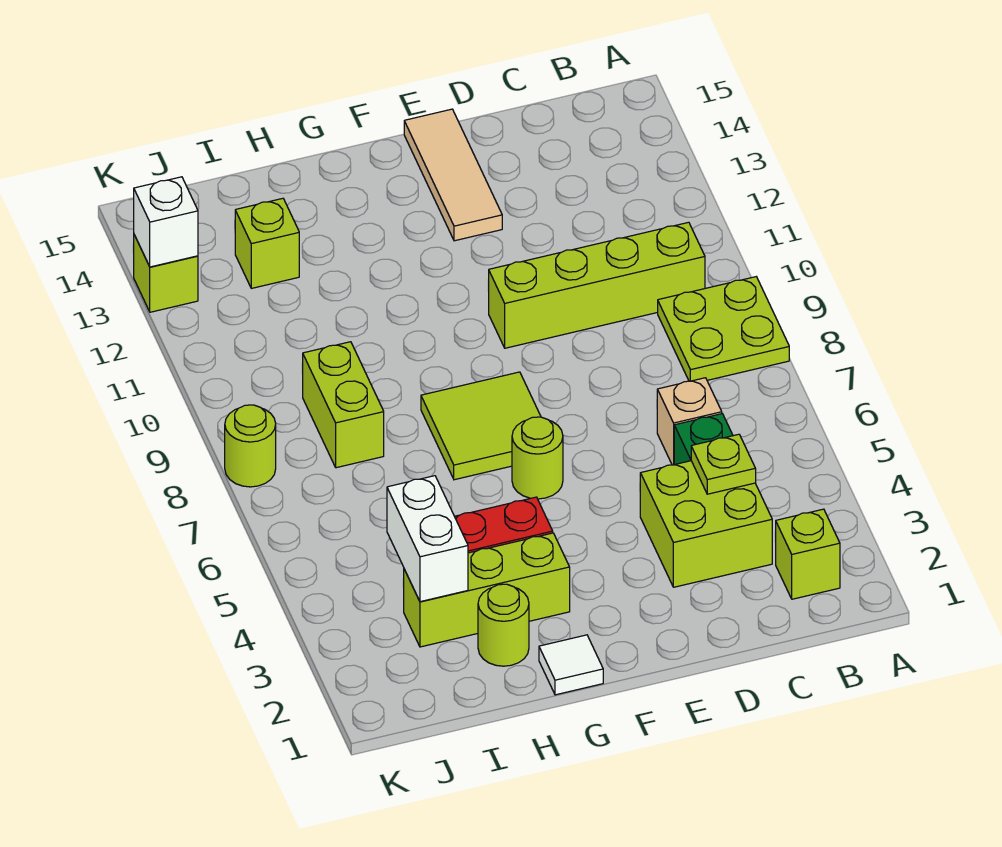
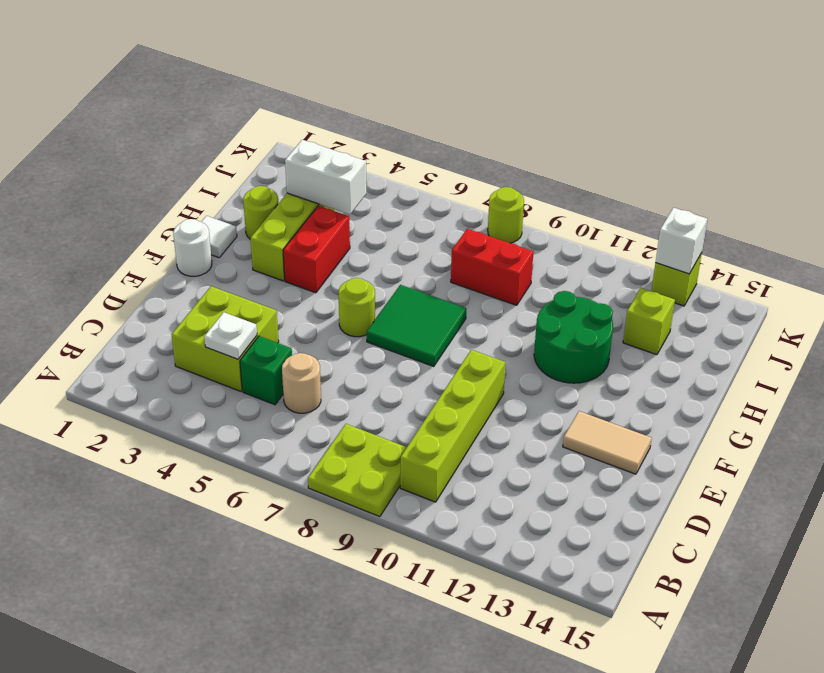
lime brick B2 level 1 -> none
lime plate C4 level 2 -> white plate C4 level 2
tan brick C6 level 1 -> tan round brick C6 level 1
tan tile E13:E15 level 1 -> tan tile E13:E14 level 1
none -> white round brick F1 level 1
lime tile F7:G8 level 1 -> green tile F7:G8 level 1
none -> green round brick G11:H12 level 1
lime brick I8:I9 level 1 -> red brick I8:I9 level 1

